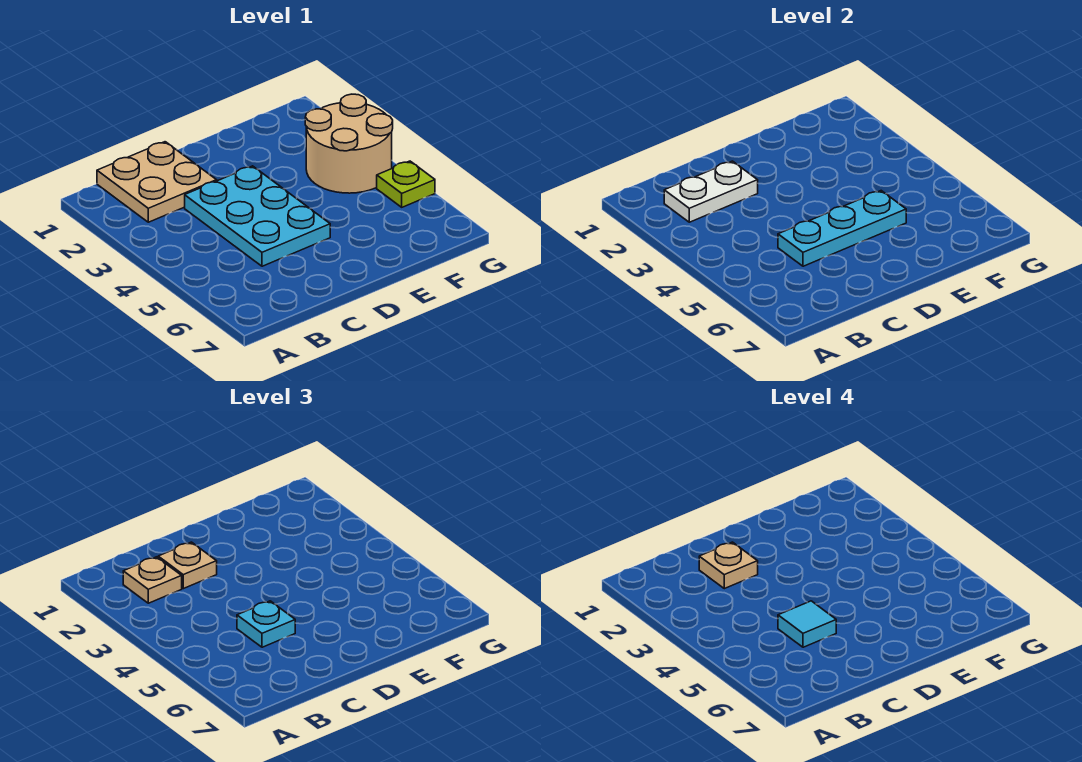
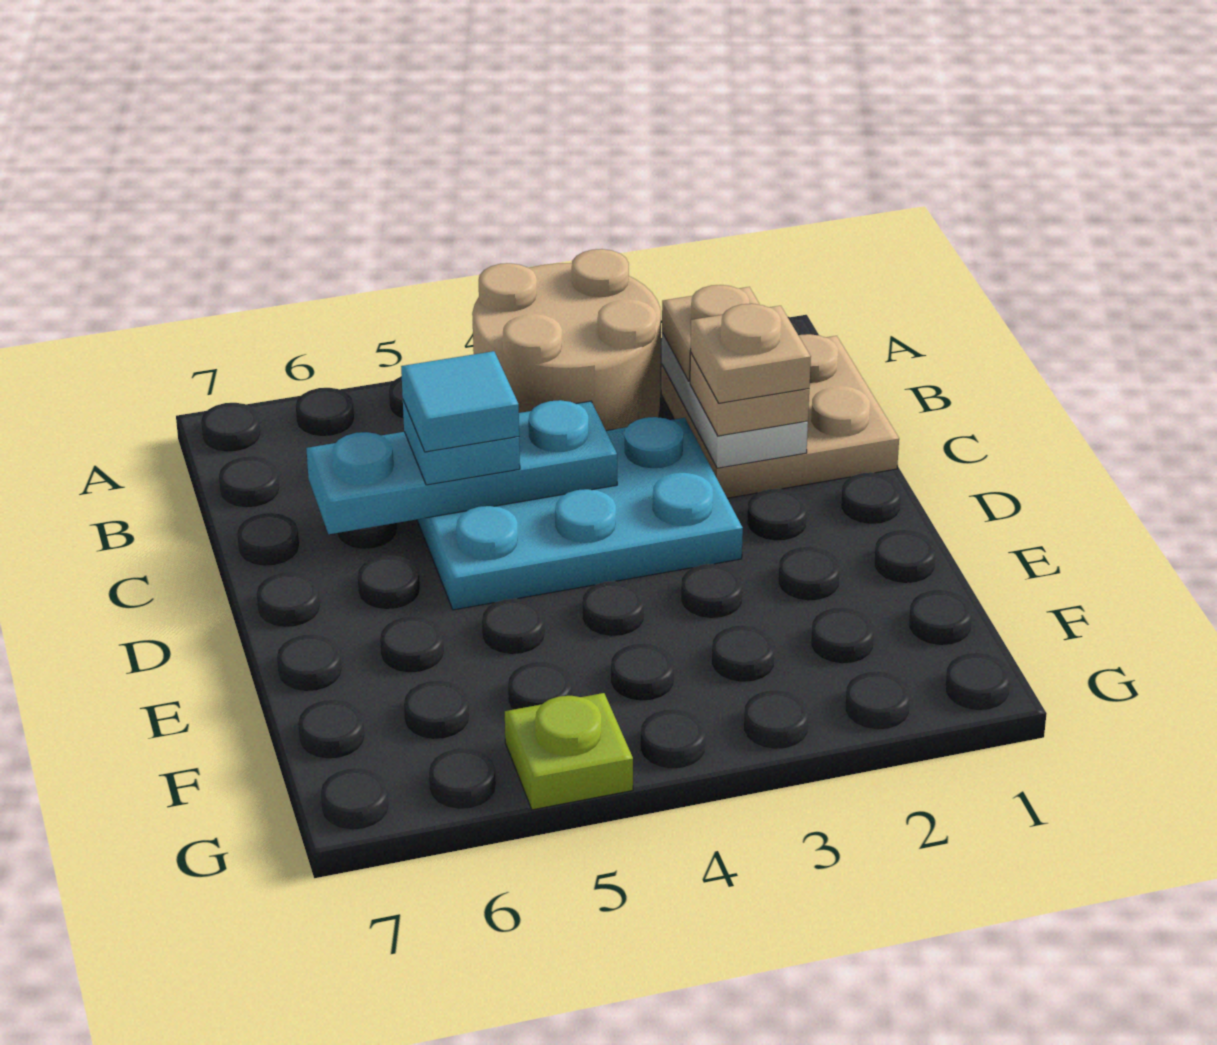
cyan plate C5:E5 level 2 -> cyan plate C4:C6 level 2
tan round brick F3:G4 level 1 -> tan round brick A3:B4 level 1

